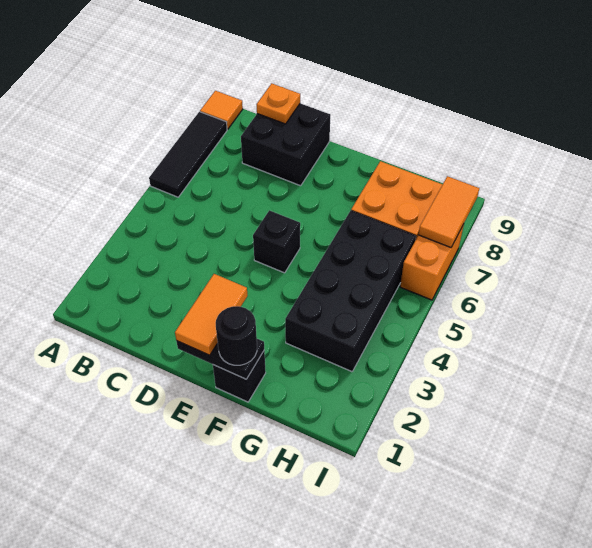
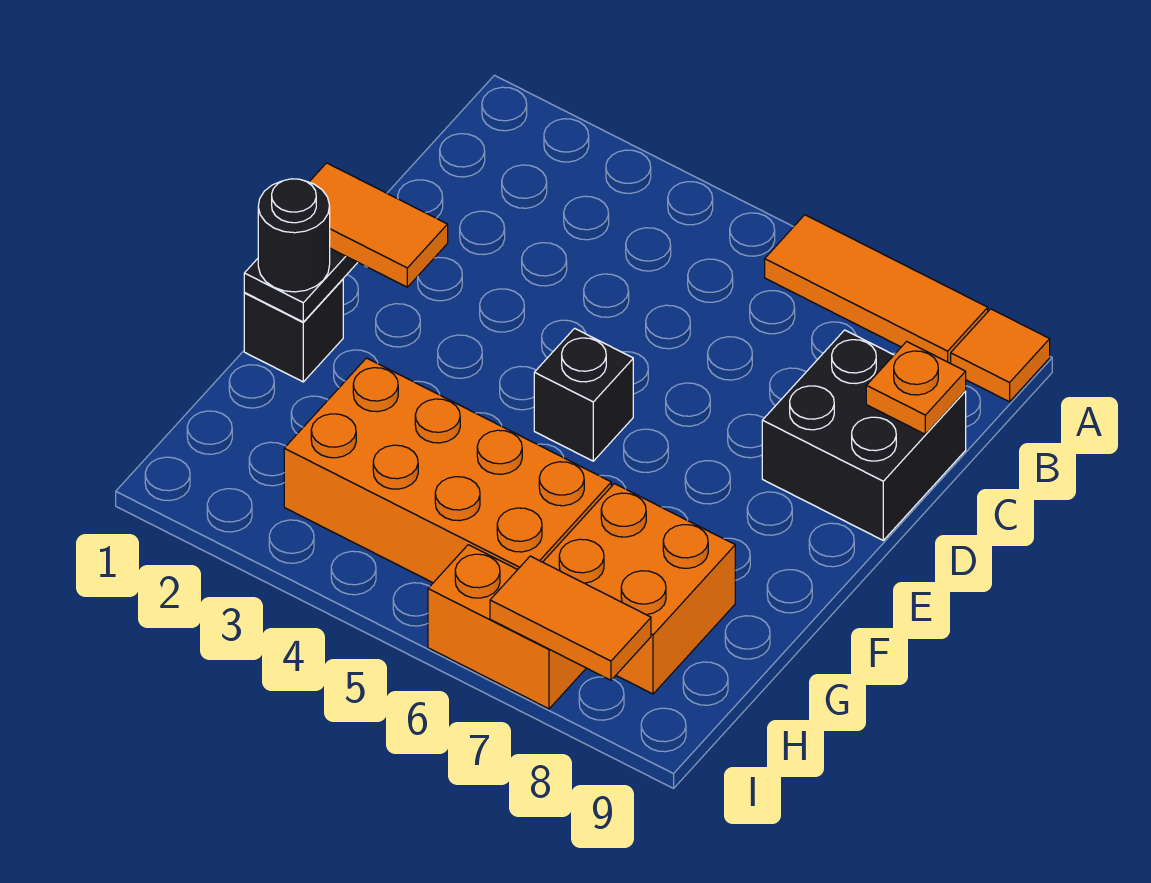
black tile A6:A8 level 1 -> orange tile A6:A8 level 1
black brick G3:H6 level 1 -> orange brick G3:H6 level 1

